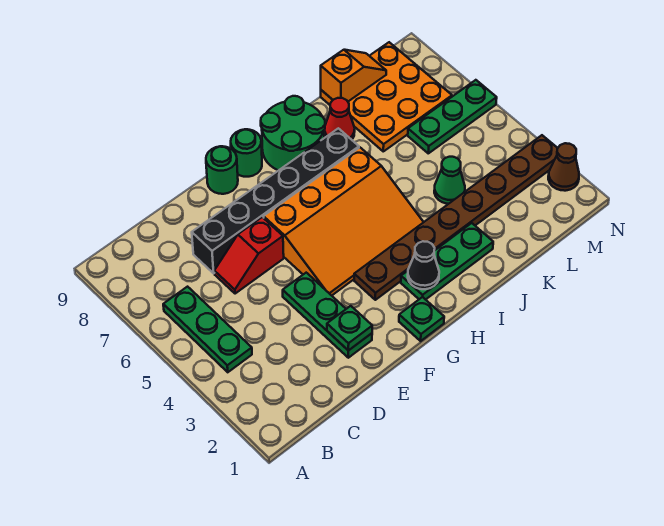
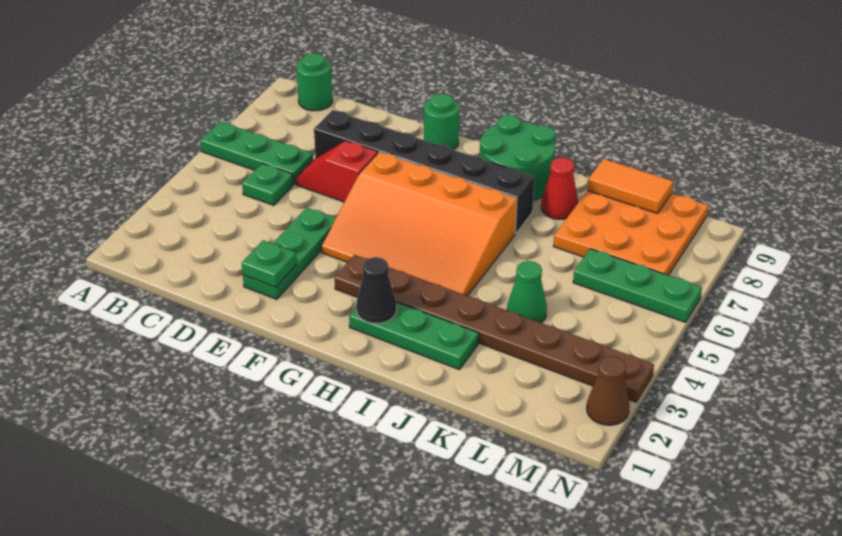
green plate B4:B6 level 1 -> green plate A6:C6 level 1
green plate G1 level 1 -> green plate C5 level 1
green round brick G9 level 1 -> green round brick B9 level 1
orange slope K9:L9 level 2 top K -> orange tile K9:L9 level 2

